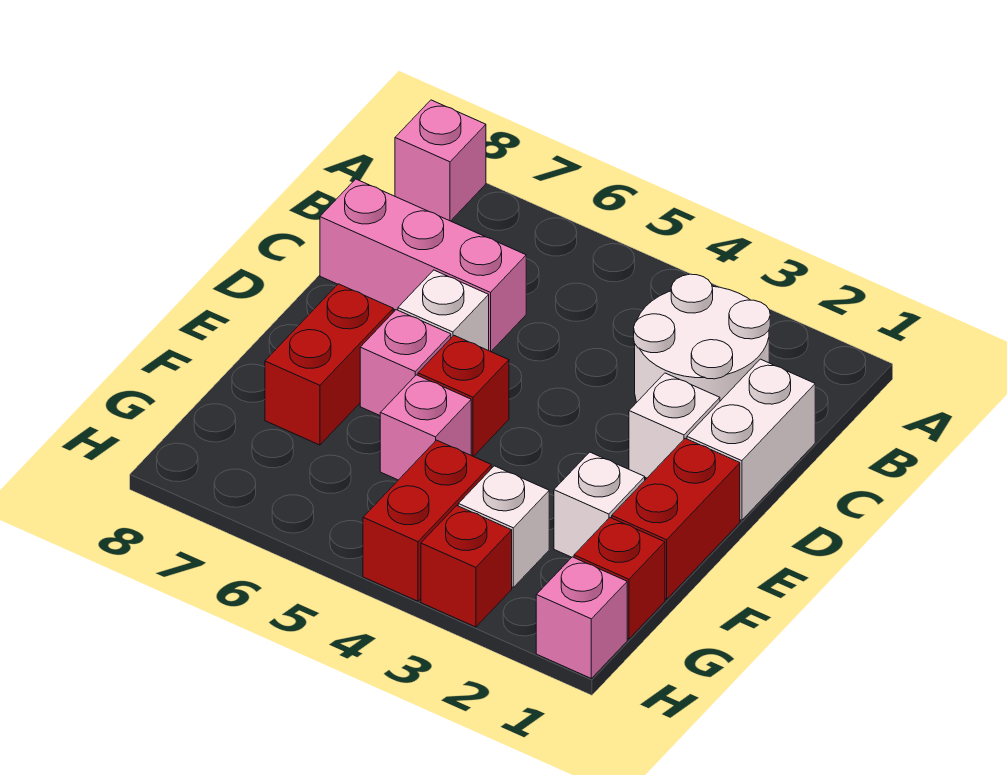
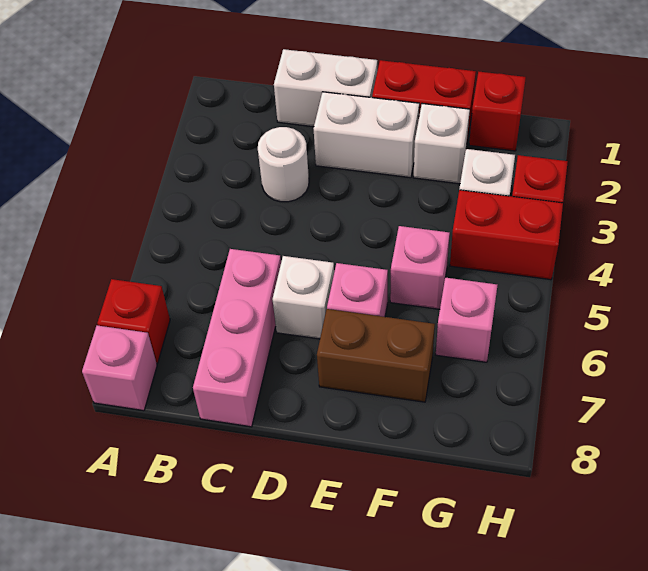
white round brick B2:C3 level 1 -> white round brick C3 level 1
white brick D2 level 1 -> white brick D2:E2 level 1
red brick E5 level 1 -> red brick A7 level 1
red brick E7:F7 level 1 -> brown brick E7:F7 level 1
pink brick H1 level 1 -> pink brick G6 level 1

